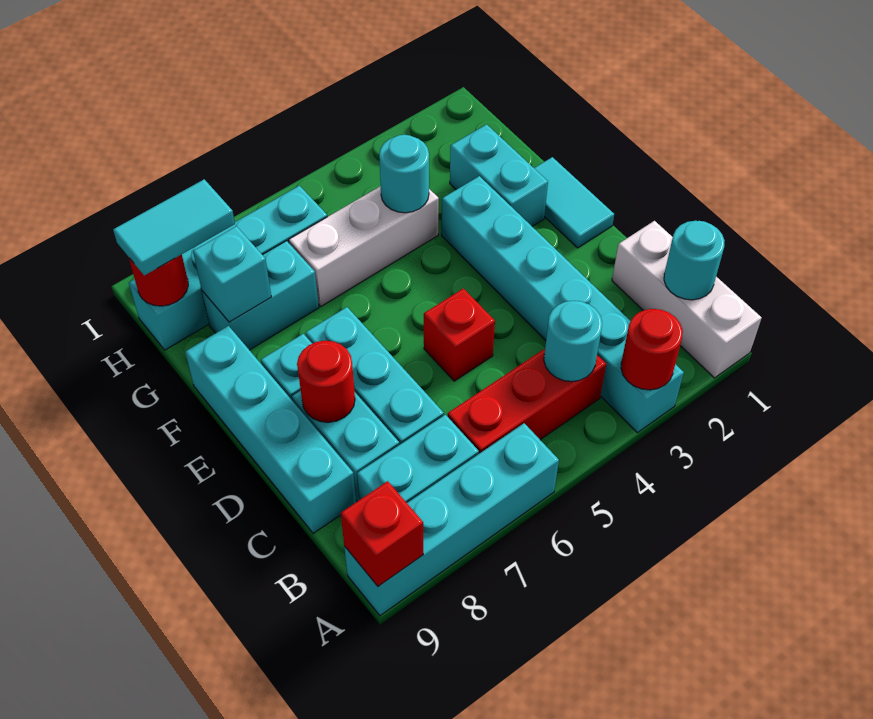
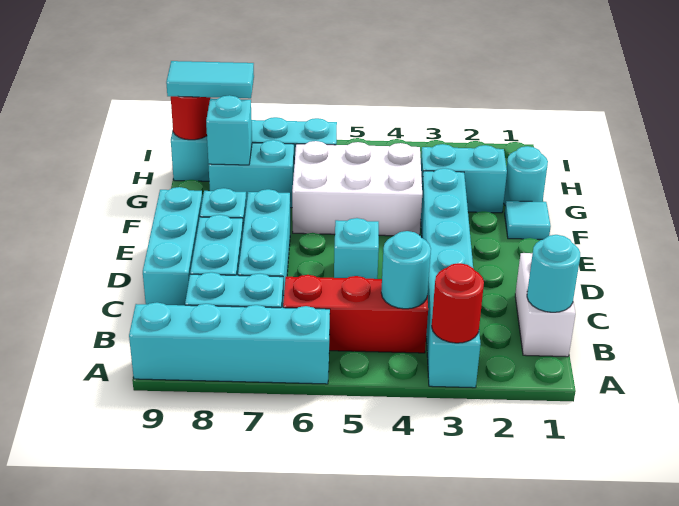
white brick A1:C1 level 1 -> white brick B1:C1 level 1
red brick A9 level 2 -> none
cyan brick C9:F9 level 1 -> cyan brick C9:E9 level 1
red brick D5 level 1 -> cyan brick D5 level 1
red round brick D8 level 2 -> none
cyan tile E1:F1 level 1 -> cyan tile F1 level 1
cyan brick F2:G2 level 1 -> cyan brick G2:G3 level 1
white brick G4:G6 level 1 -> white brick F4:G6 level 1
cyan round brick G4 level 2 -> cyan round brick G1 level 1

